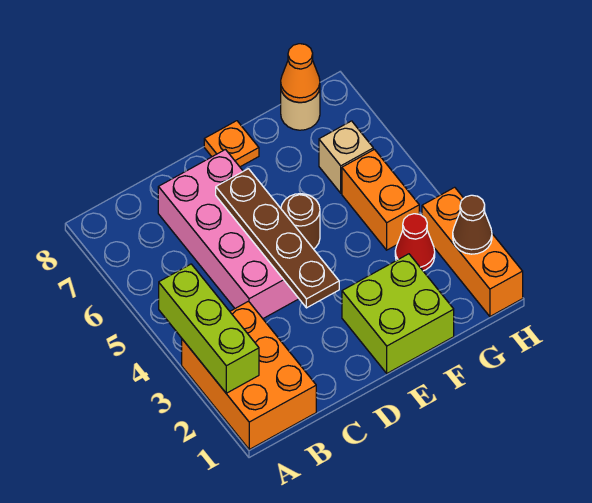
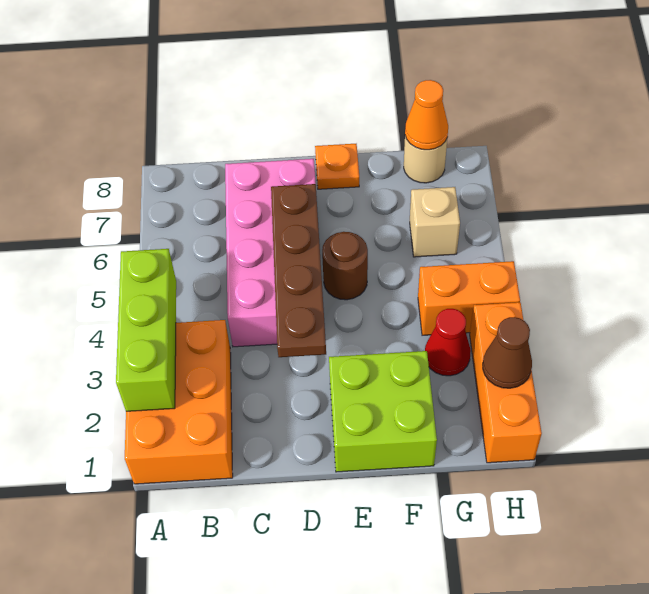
orange brick G4:G5 level 1 -> orange brick G4:H4 level 1

